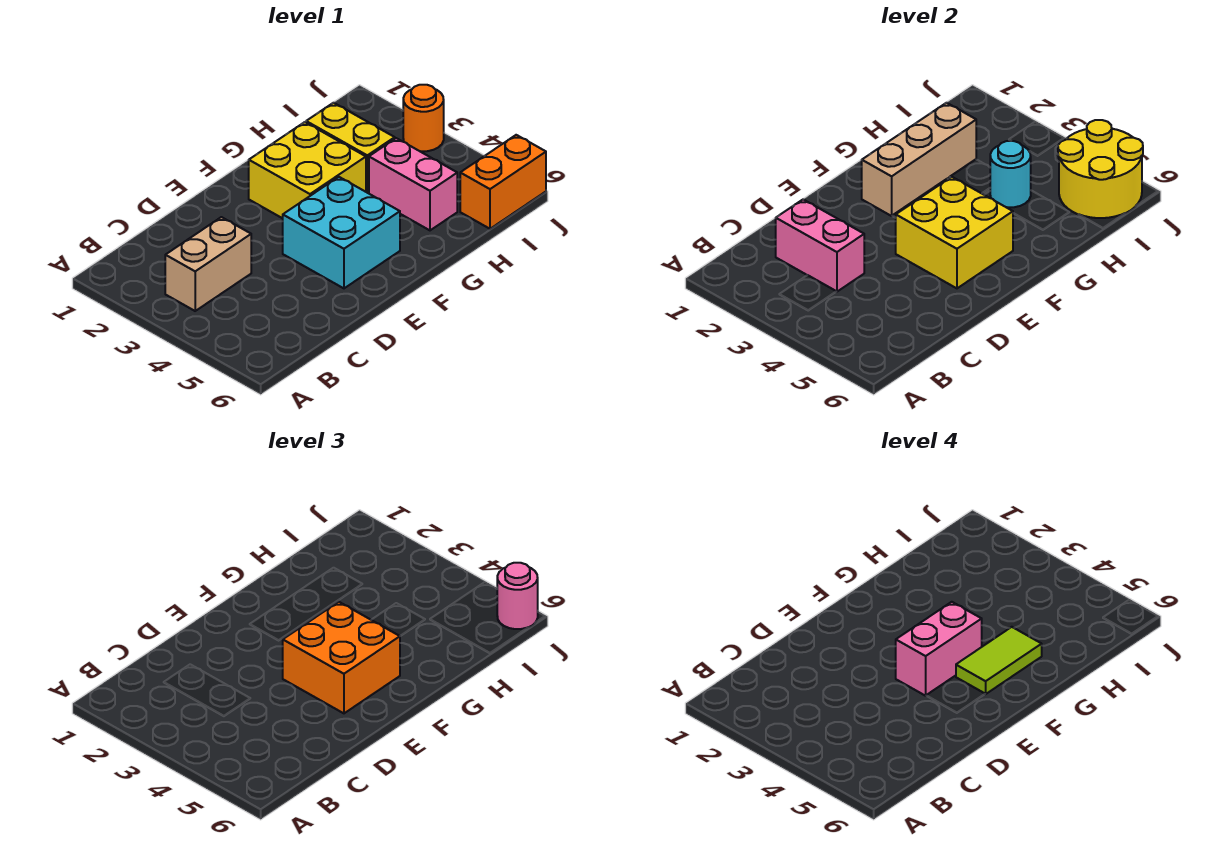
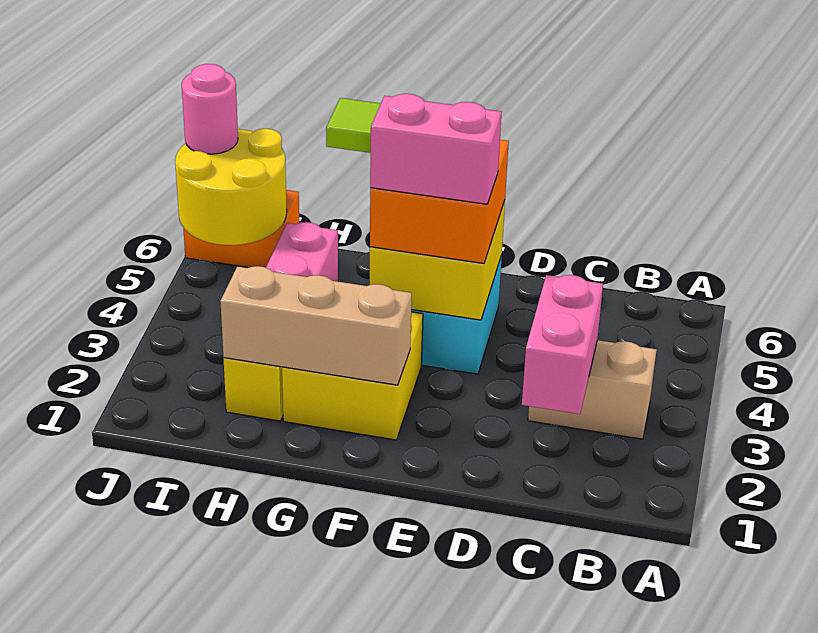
cyan round brick H4 level 2 -> none
orange round brick J3 level 1 -> none

